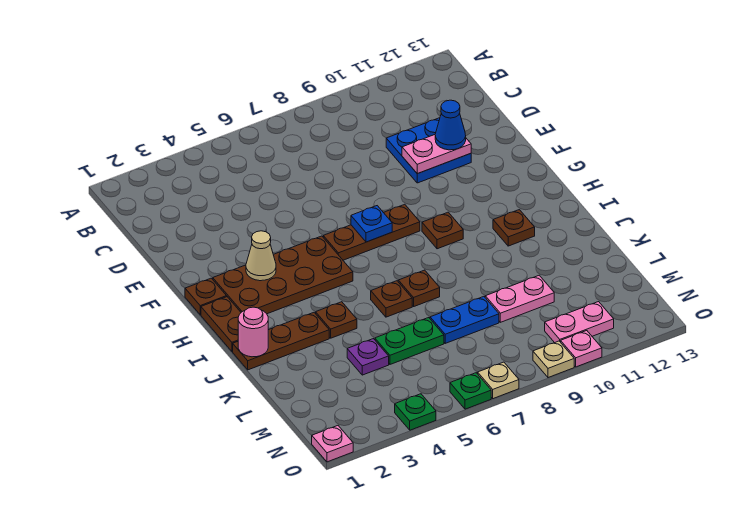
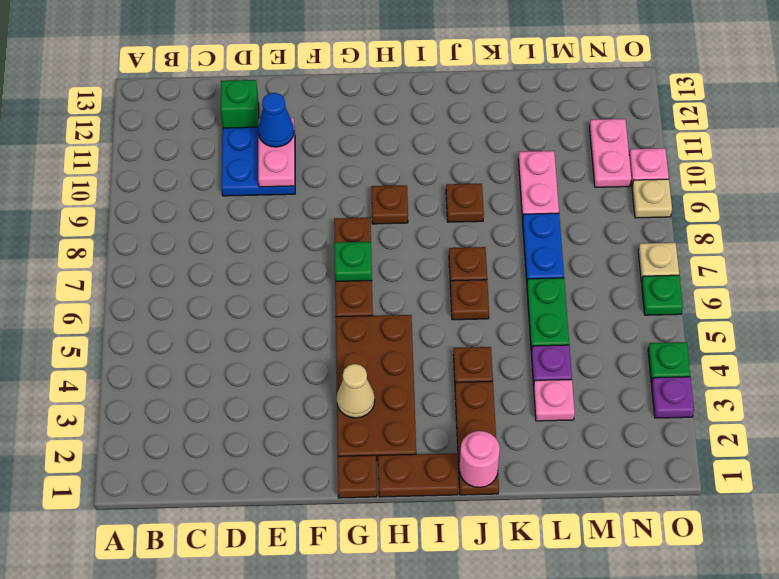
none -> green brick D12 level 1
blue plate G7 level 2 -> green plate G7 level 2
brown plate I11 level 1 -> brown plate J9 level 1
pink plate O1 level 1 -> pink plate L3 level 1
none -> purple plate O3 level 1

